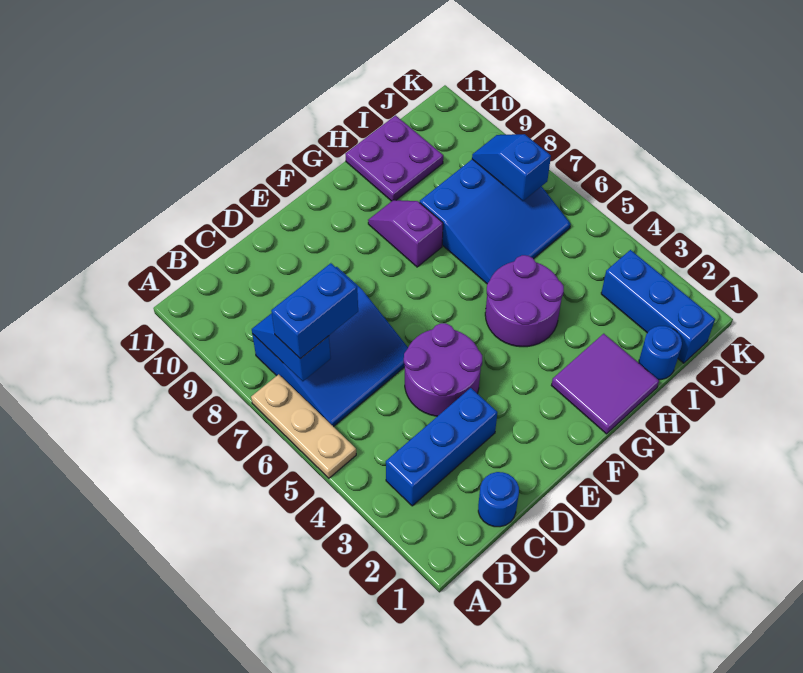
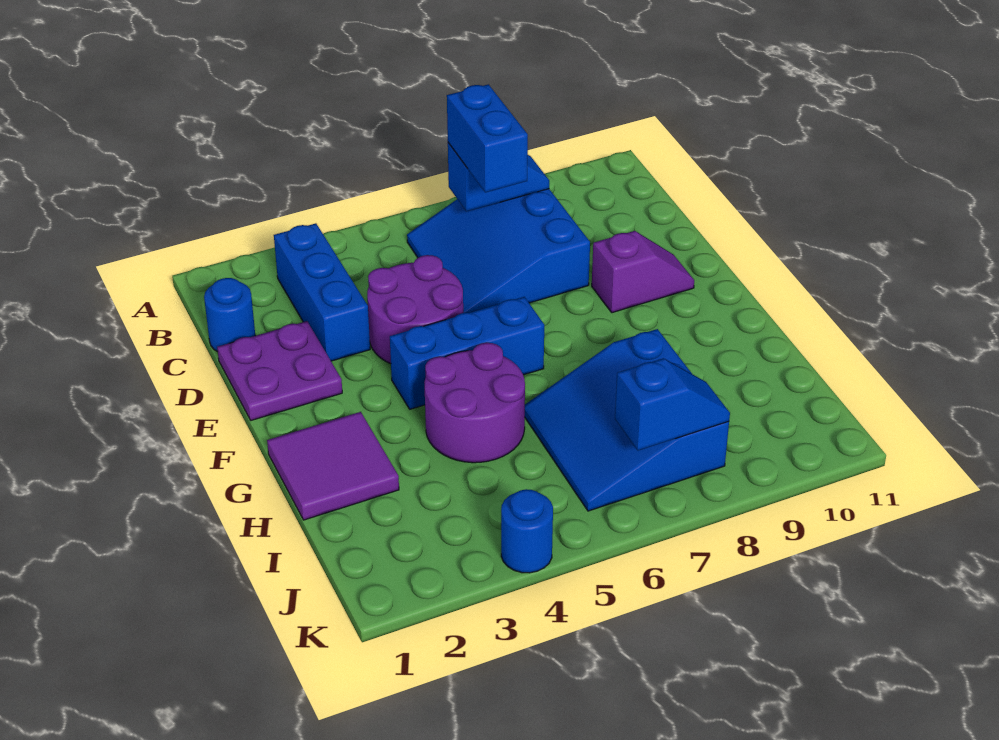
tan plate A5:A7 level 1 -> none
purple slope G8:G9 level 1 top 8 -> purple slope E9:E10 level 1 top 9
purple plate H10:I11 level 1 -> purple plate D1:E2 level 1
blue round brick I1 level 1 -> blue round brick K4 level 1
blue brick J1:J3 level 1 -> blue brick F4:F6 level 1

